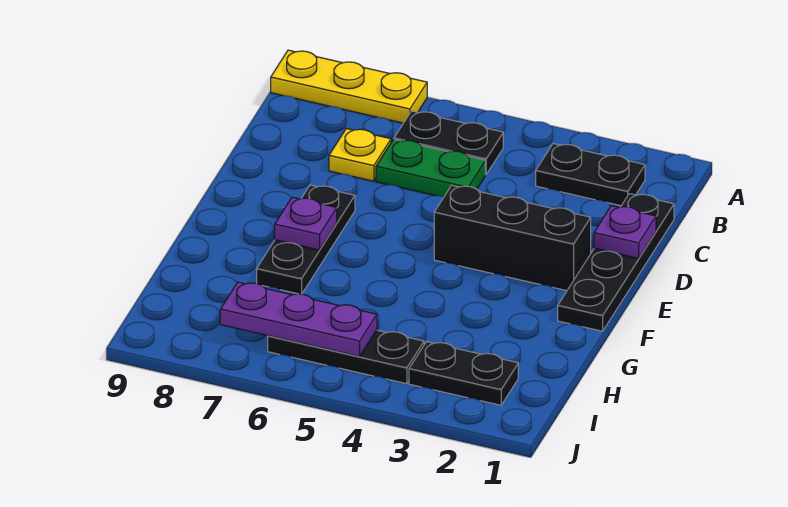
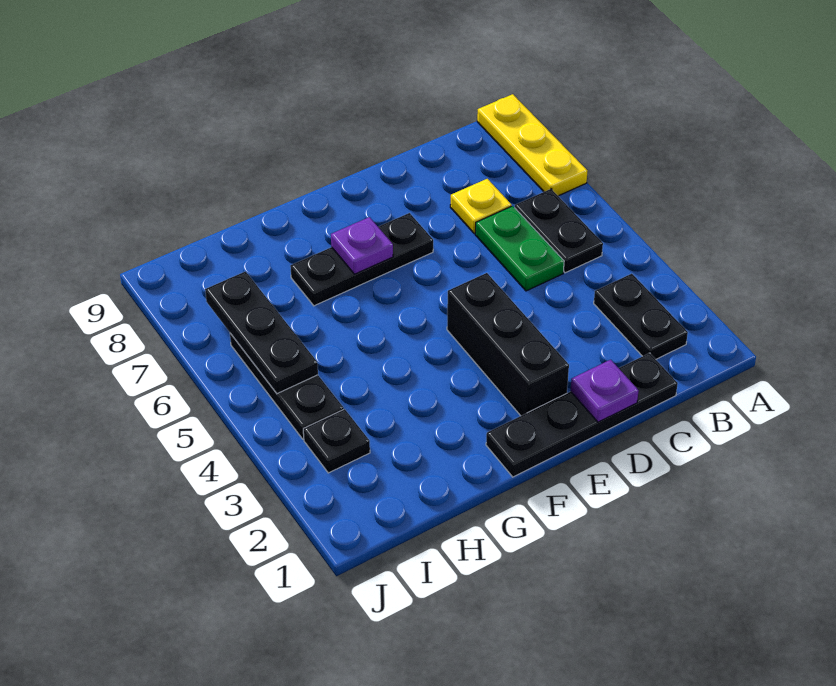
black plate I2:I3 level 1 -> black plate I3 level 1
purple plate I5:I7 level 2 -> black plate I5:I7 level 2

